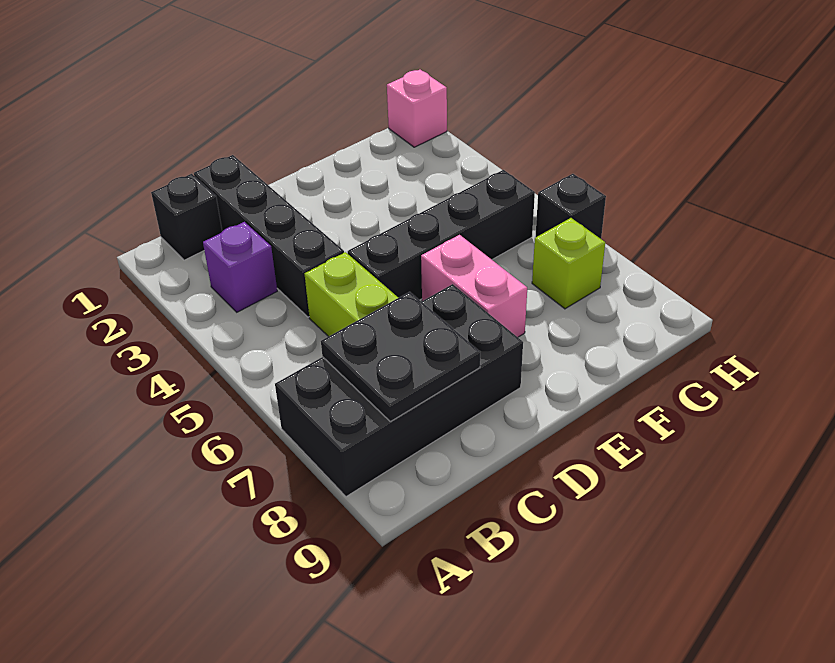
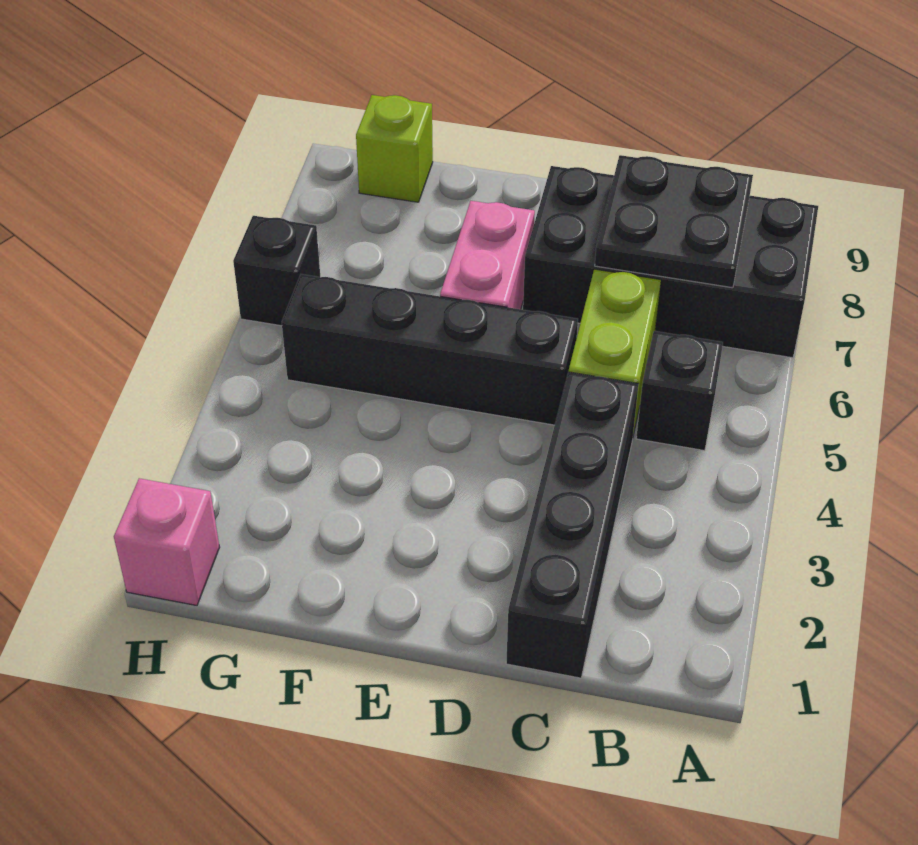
black brick B1 level 1 -> black brick B5 level 1
purple brick B3 level 1 -> none
lime brick G7 level 1 -> lime brick G9 level 1

